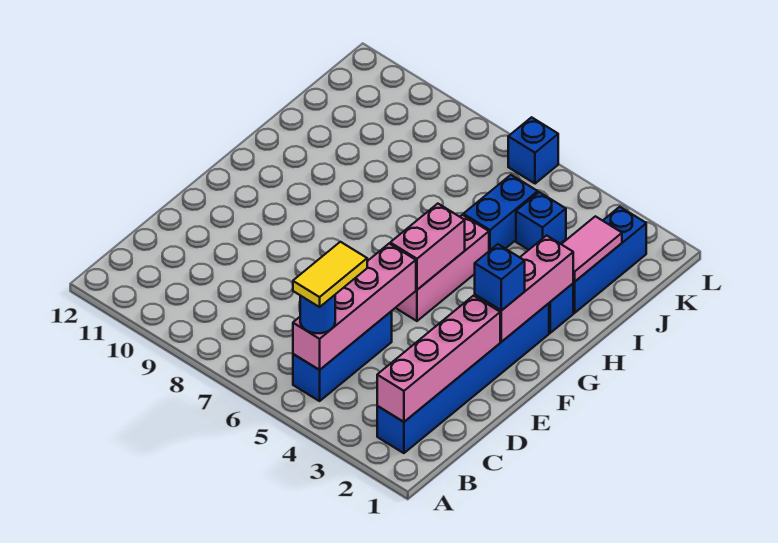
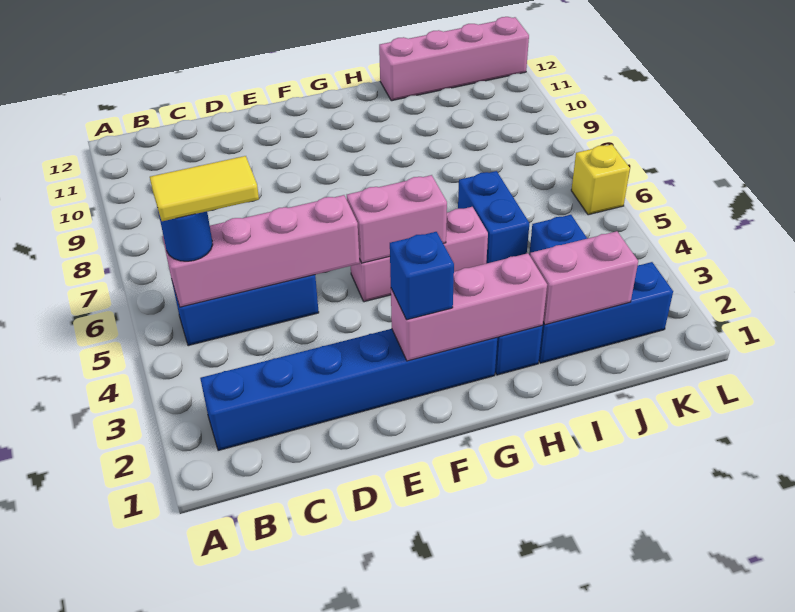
pink brick B2:E2 level 2 -> pink brick I12:L12 level 1
pink tile I2:J2 level 2 -> pink brick I2:J2 level 2
blue brick I5:J5 level 1 -> blue brick I5:I6 level 1
blue brick L6 level 1 -> yellow brick L6 level 1

